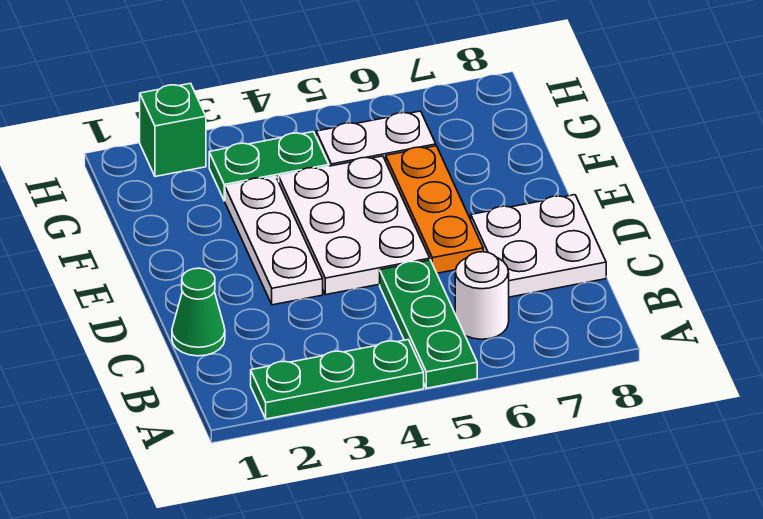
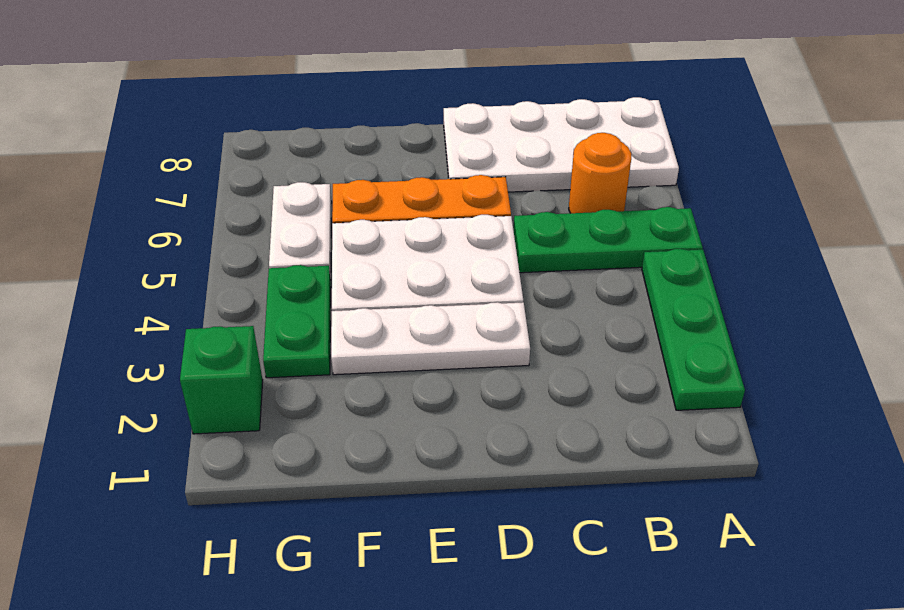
white round brick B6 level 1 -> orange round brick B6 level 1
green cone C1 level 1 -> none
white plate C7:D8 level 1 -> white plate A7:D8 level 1

